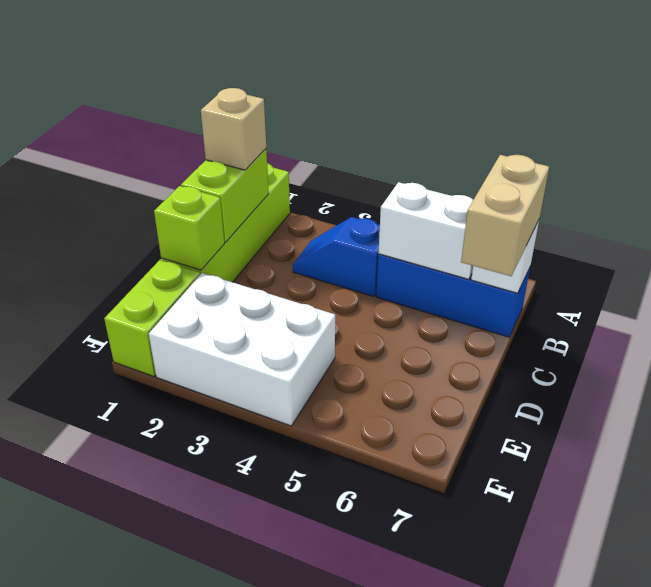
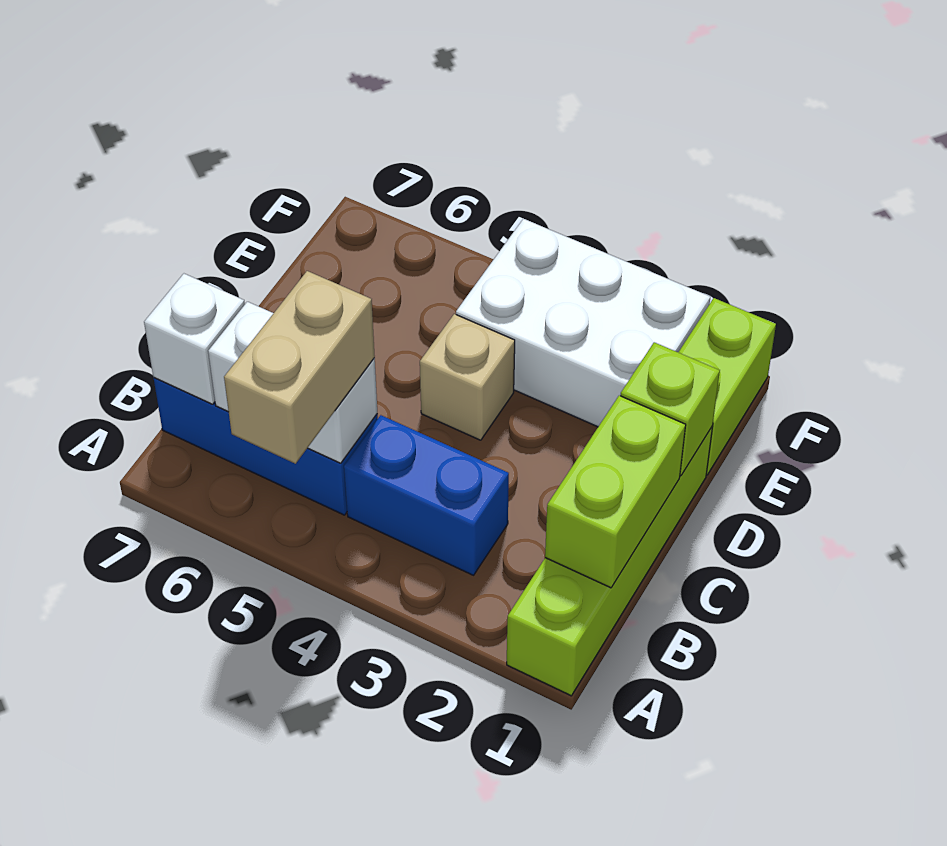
tan brick B1 level 3 -> tan brick D4 level 1
blue slope B3:B4 level 1 top 4 -> blue brick B3:B4 level 1
tan brick B7:C7 level 3 -> tan brick A5:B5 level 3

